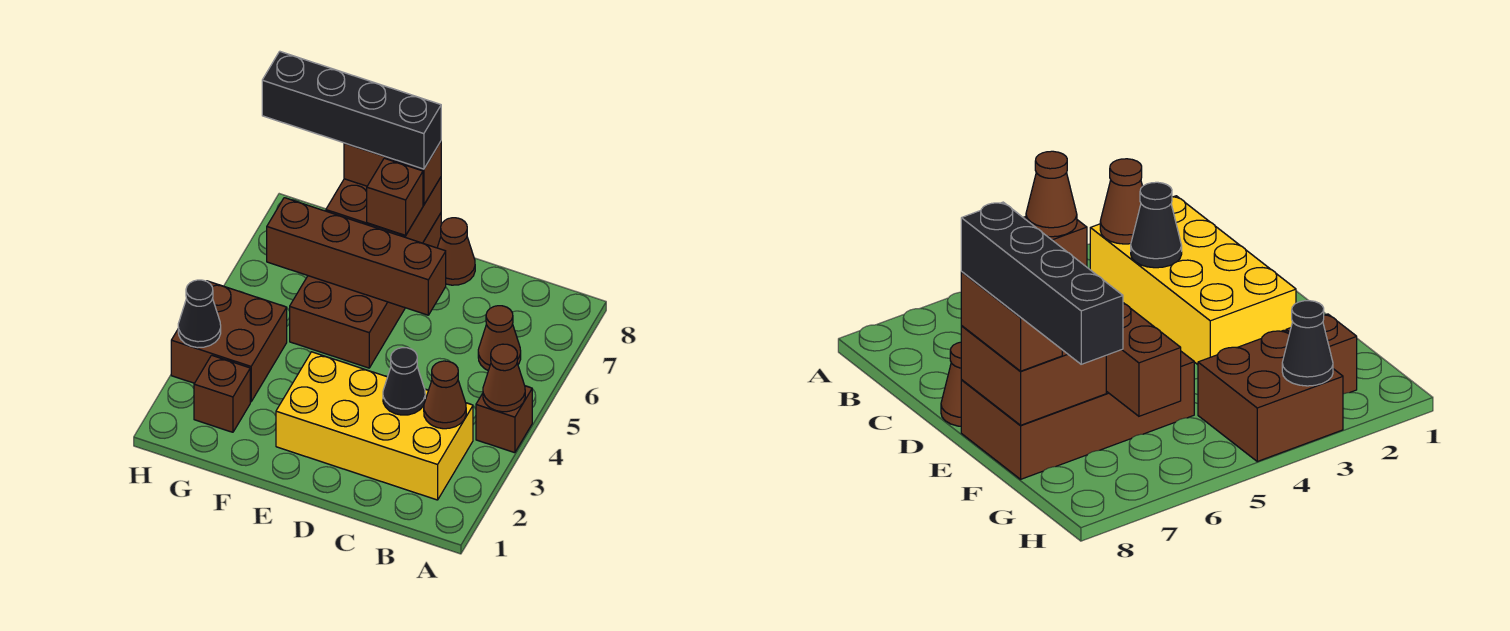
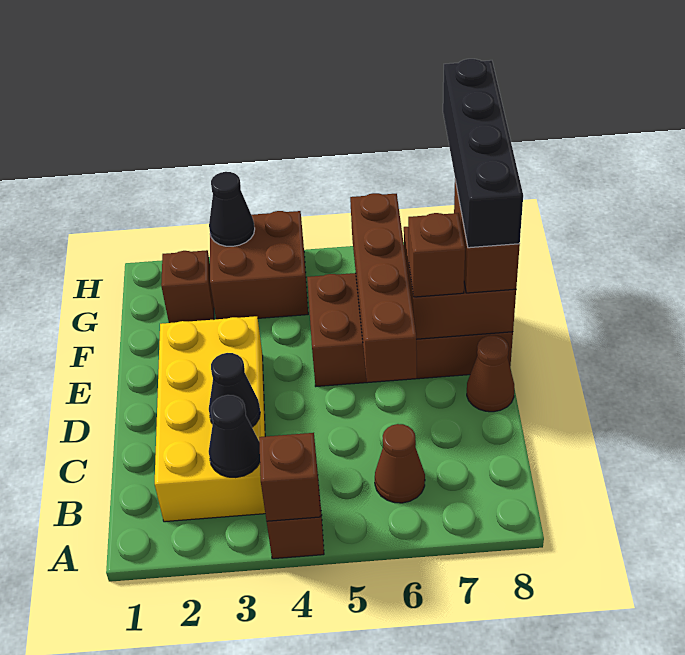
brown cone A4 level 2 -> brown brick A4 level 2
brown cone B3 level 2 -> black cone B3 level 2

